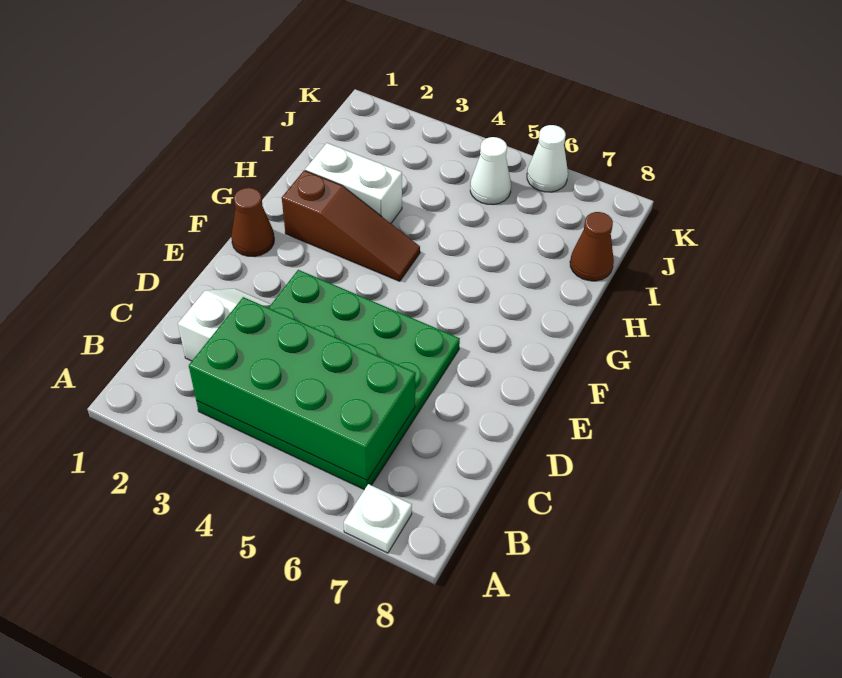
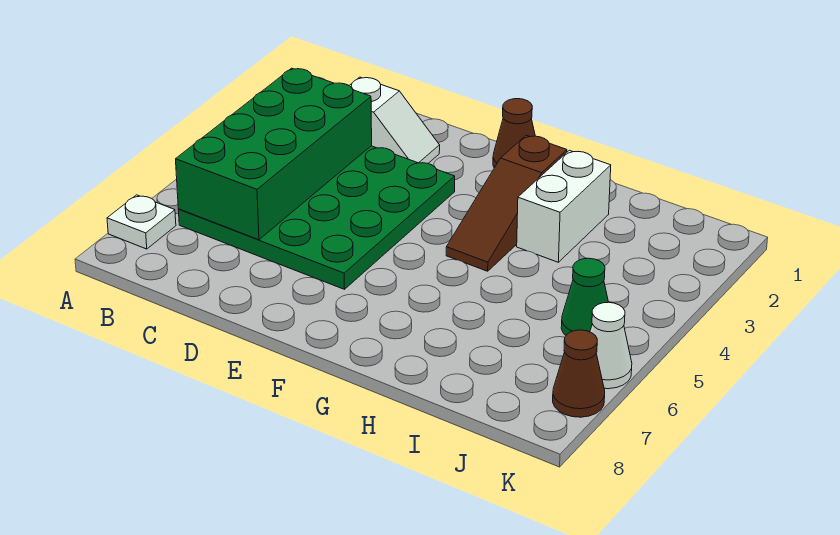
brown cone I8 level 1 -> brown cone K7 level 1
white cone J5 level 1 -> green cone J5 level 1

